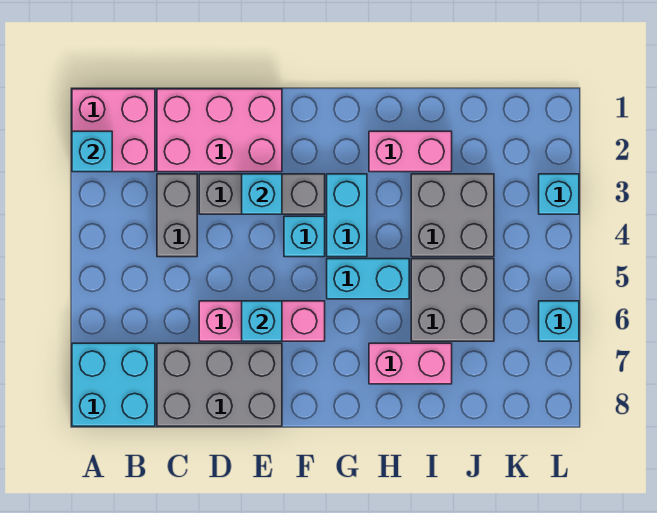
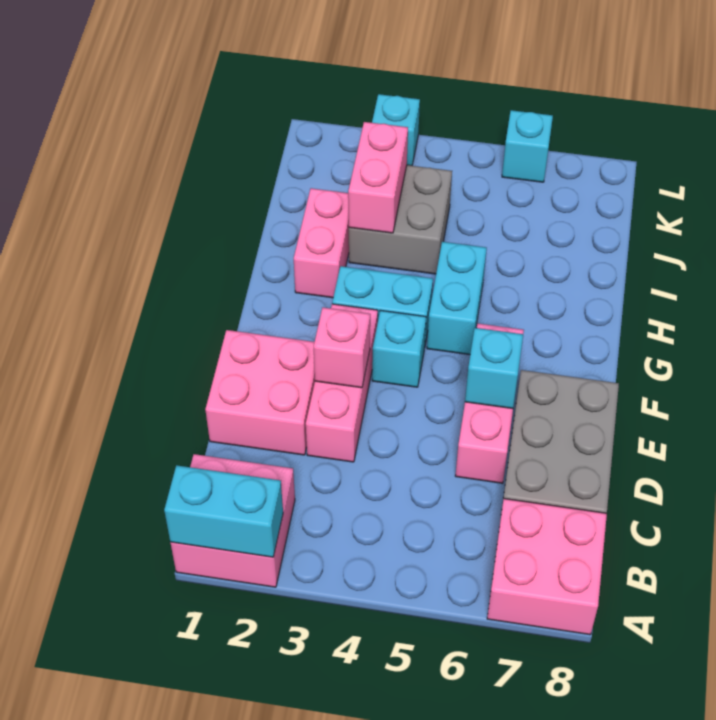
cyan brick A2 level 2 -> cyan brick A1:A2 level 2
cyan brick A7:B8 level 1 -> pink brick A7:B8 level 1
pink brick C1:E2 level 1 -> pink brick D1:E2 level 1
grey brick C3:C4 level 1 -> none
grey brick D3:F3 level 1 -> pink brick D3:F3 level 1
cyan brick E3 level 2 -> pink brick E3 level 2
pink brick H7:I7 level 1 -> pink brick I3:J3 level 2
grey brick I5:J6 level 1 -> none

